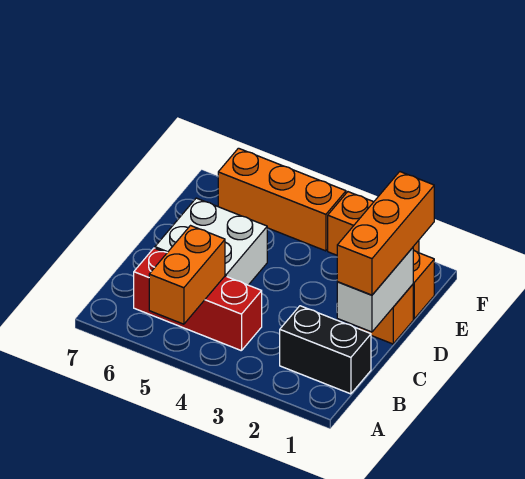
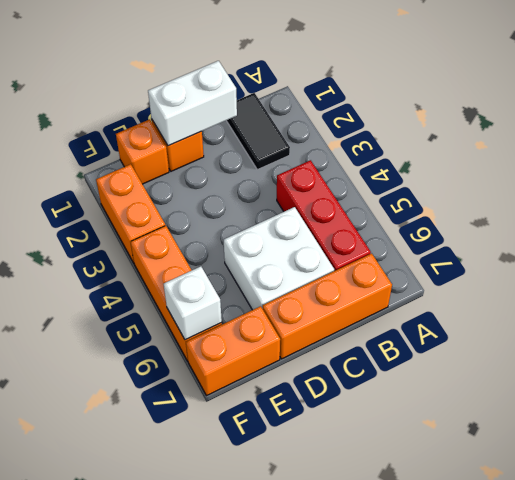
orange brick A5:B5 level 2 -> orange brick E7:F7 level 1
black brick B1:B2 level 1 -> black tile B1:B2 level 1
orange brick C1:E1 level 3 -> orange brick B7:D7 level 1
none -> white brick F6 level 2

